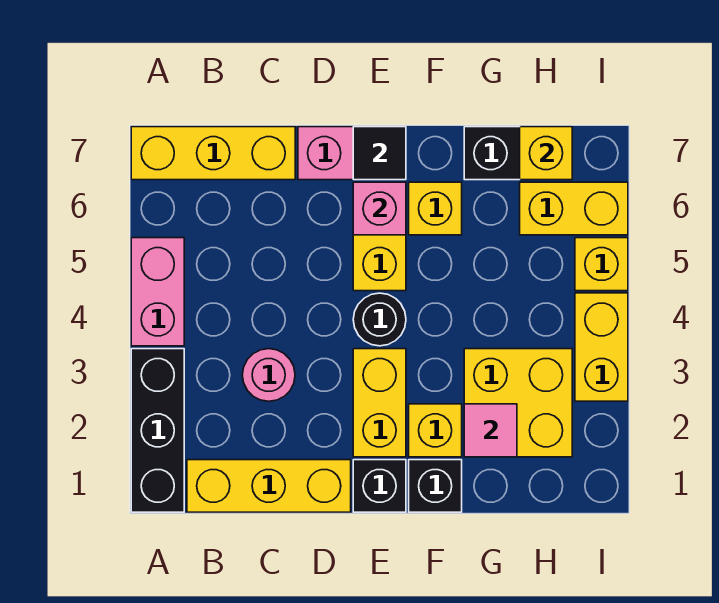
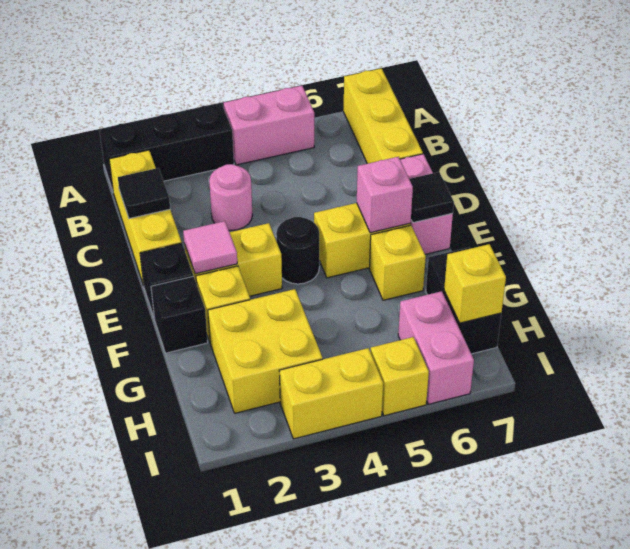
none -> black tile C1 level 2
pink tile G2 level 2 -> pink tile E2 level 2
yellow brick H6:I6 level 1 -> pink brick H6:I6 level 1

